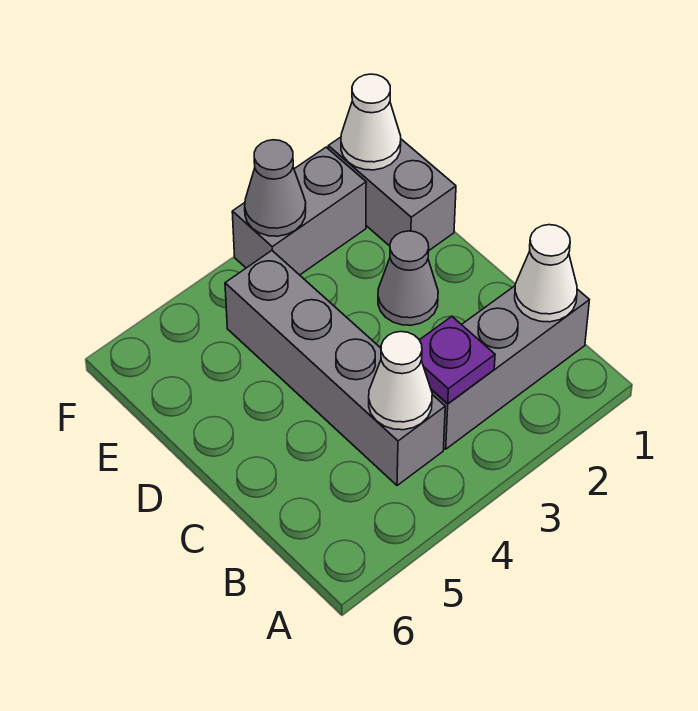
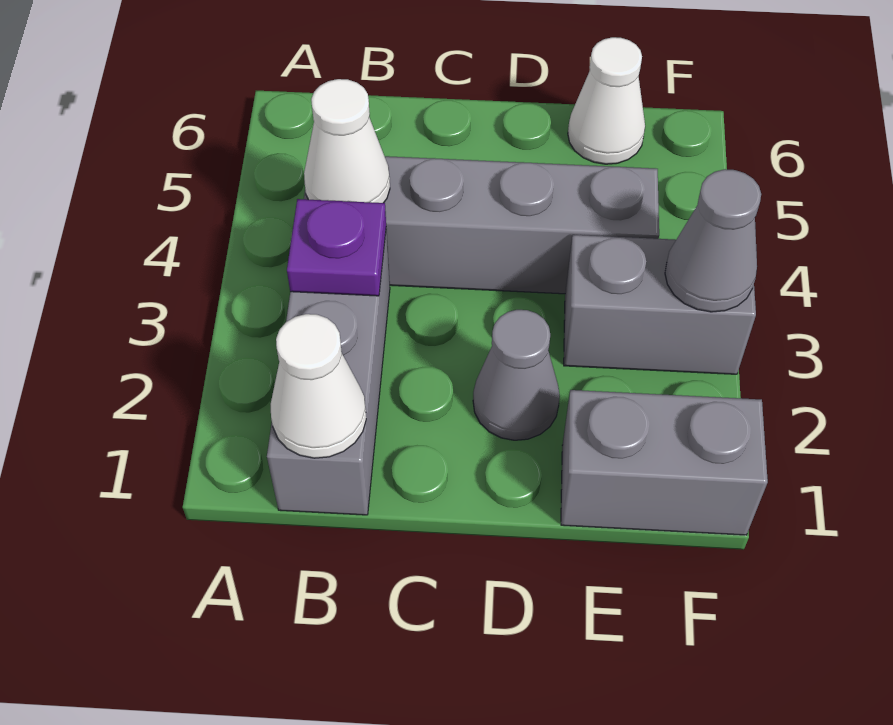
white cone F1 level 2 -> white cone E6 level 1
grey brick F2:F3 level 1 -> grey brick E3:F3 level 1

